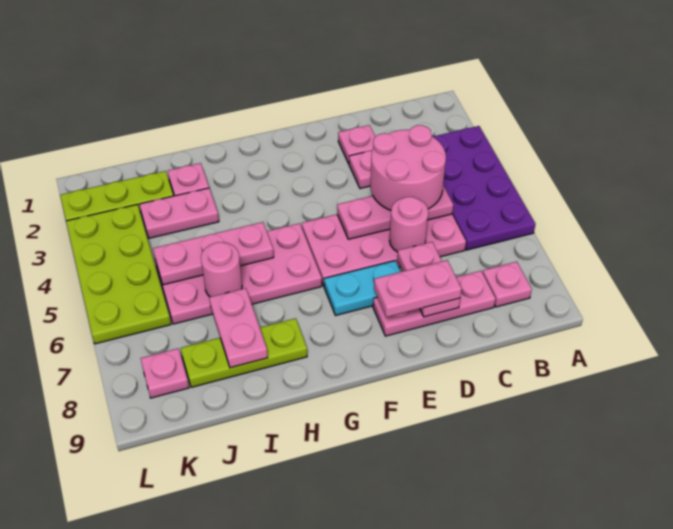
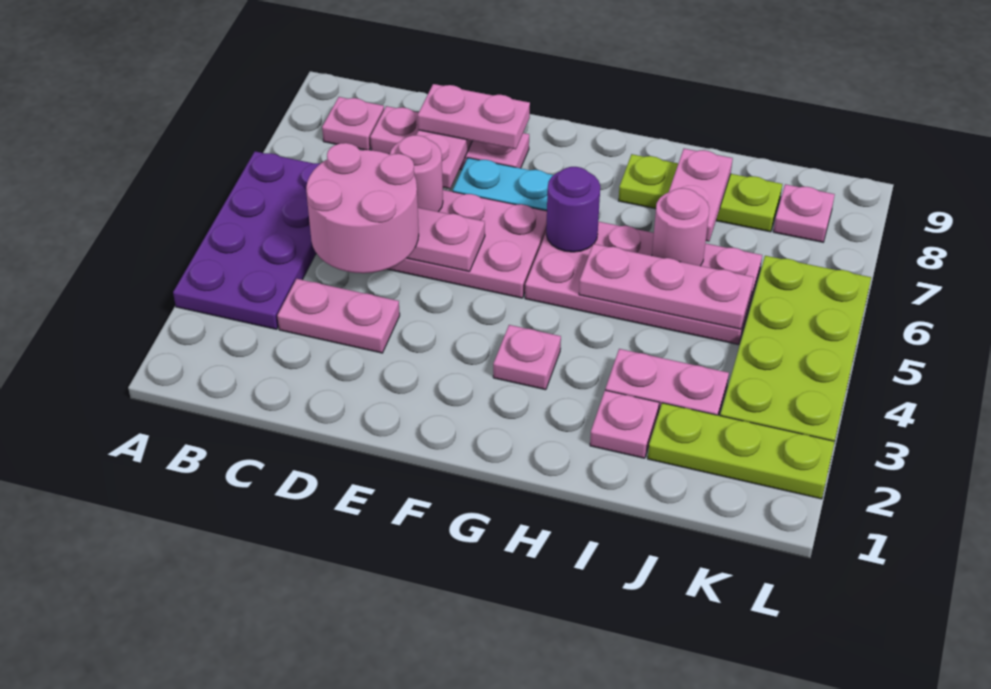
pink plate D2 level 1 -> pink plate G3 level 1
none -> purple round brick G6 level 2

